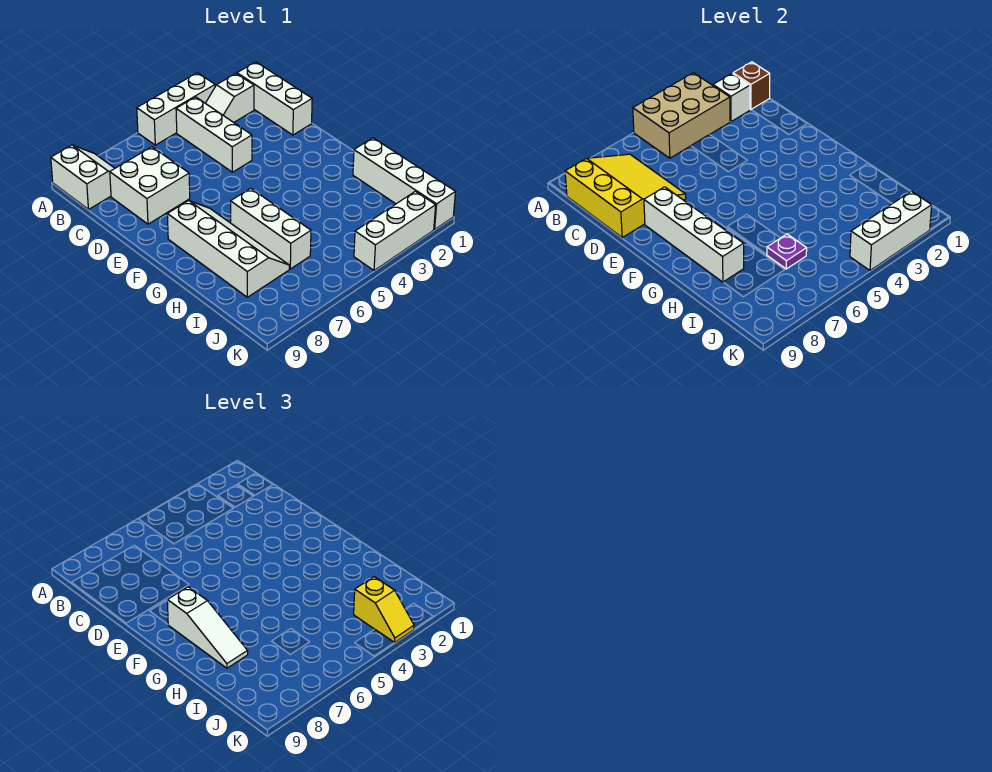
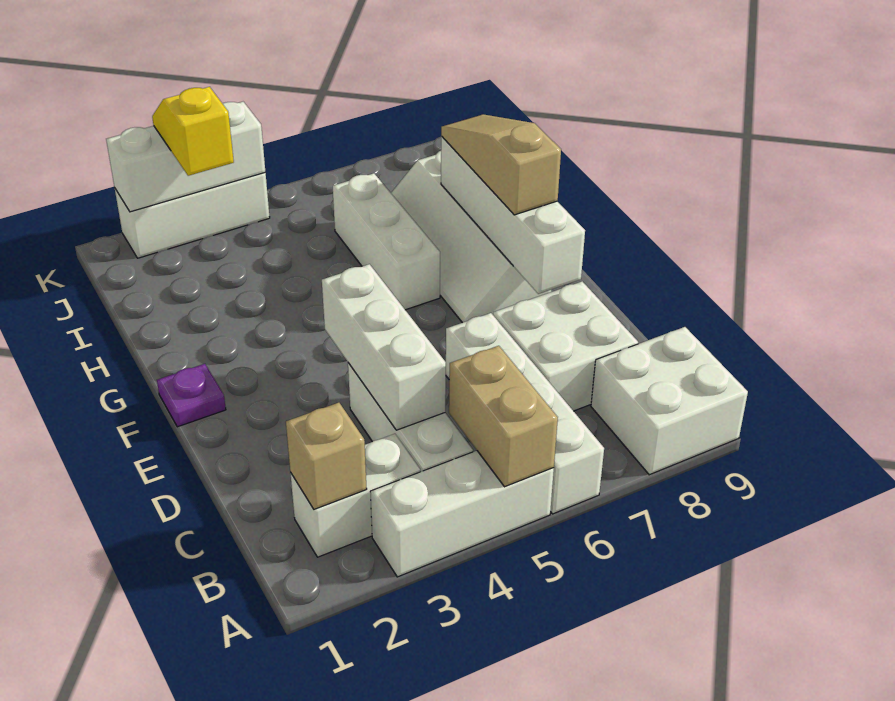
tan brick A3:B5 level 2 -> tan brick A5:B5 level 2
white slope A8:B9 level 1 top 9 -> white brick A8:B9 level 1
white brick B1:D1 level 1 -> white brick C4:E4 level 2
brown brick B1 level 2 -> none
white slope B2:B3 level 1 top 2 -> white brick B2:B3 level 1
white brick B2 level 2 -> tan brick B2 level 2
yellow slope B7:D9 level 2 top 9 -> none
white slope F8:H8 level 3 top F -> tan slope F8:H8 level 3 top F
white brick H1:K1 level 1 -> white brick A6:D6 level 1
purple plate I6 level 2 -> purple plate F1 level 1

